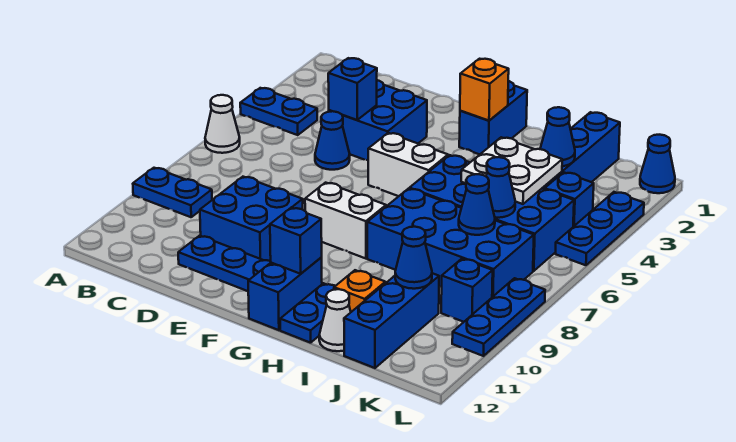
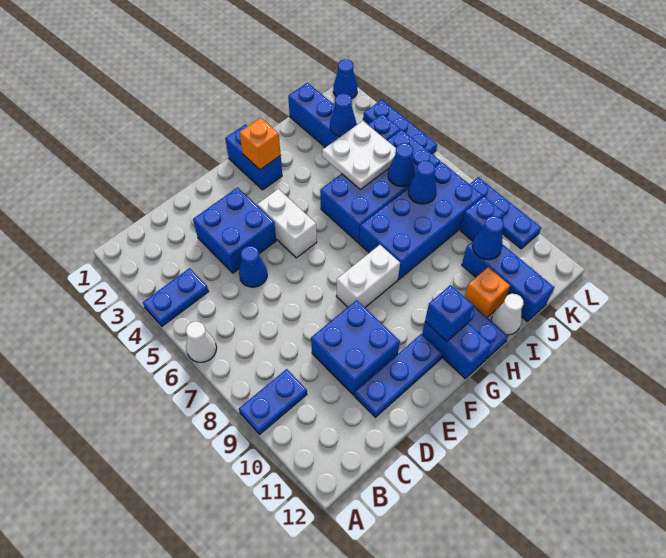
blue brick D4 level 2 -> none
white brick F5:G5 level 1 -> white brick F4:F5 level 1

